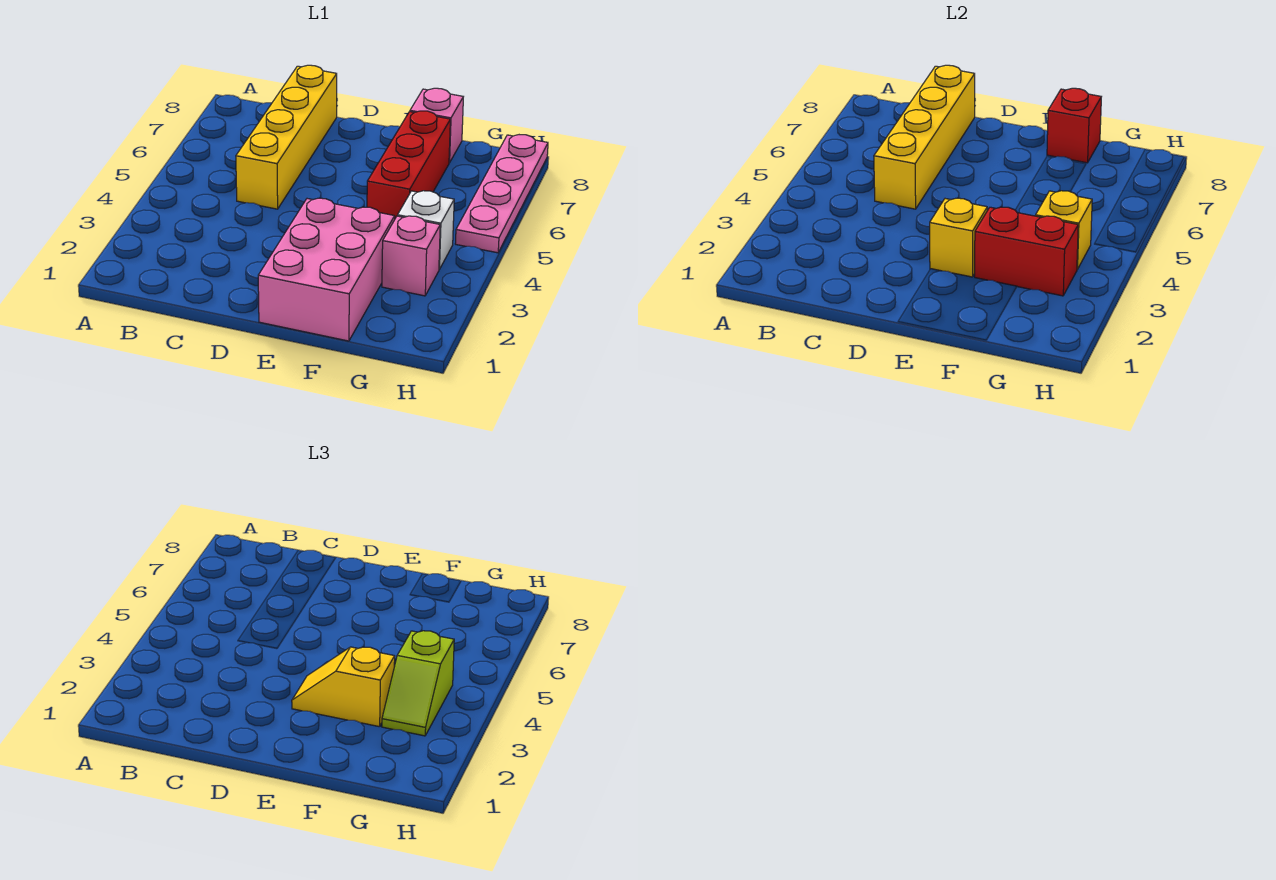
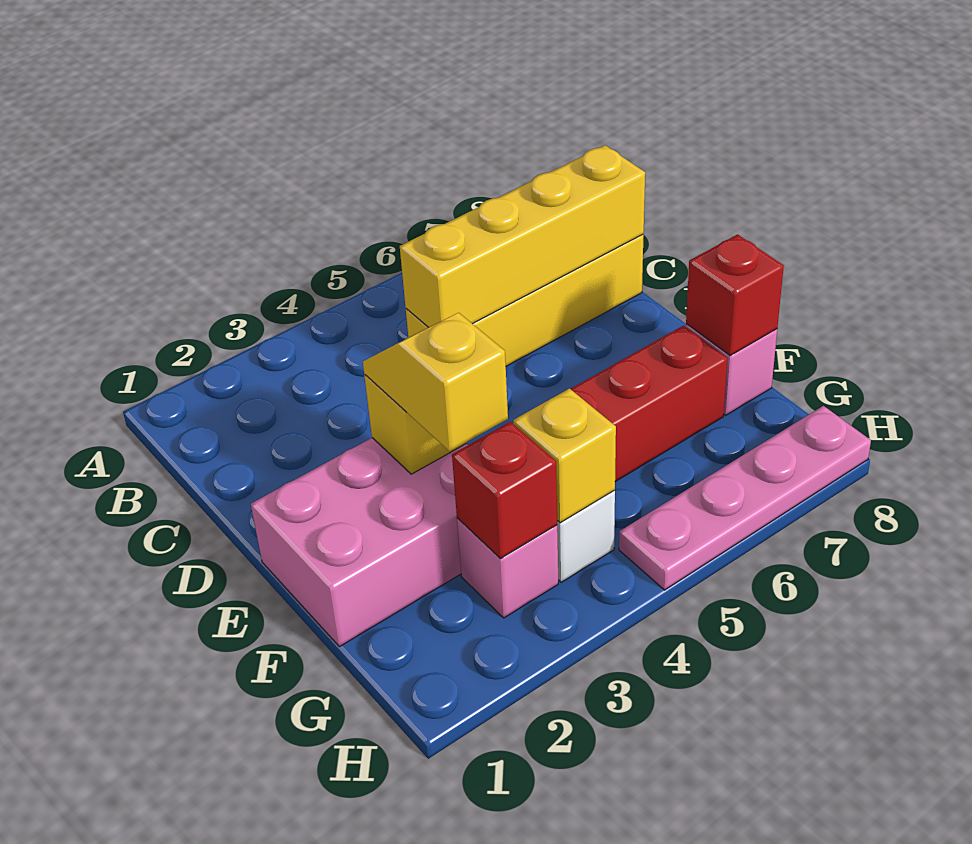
red brick F3:G3 level 2 -> red brick G3 level 2
lime slope G3:G4 level 3 top 4 -> none

